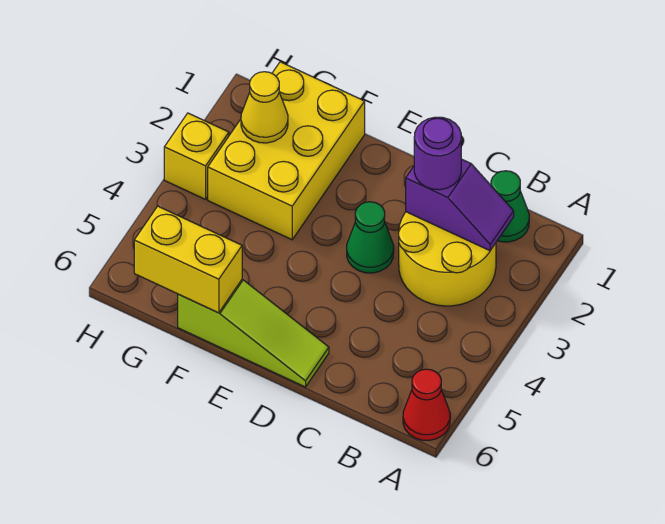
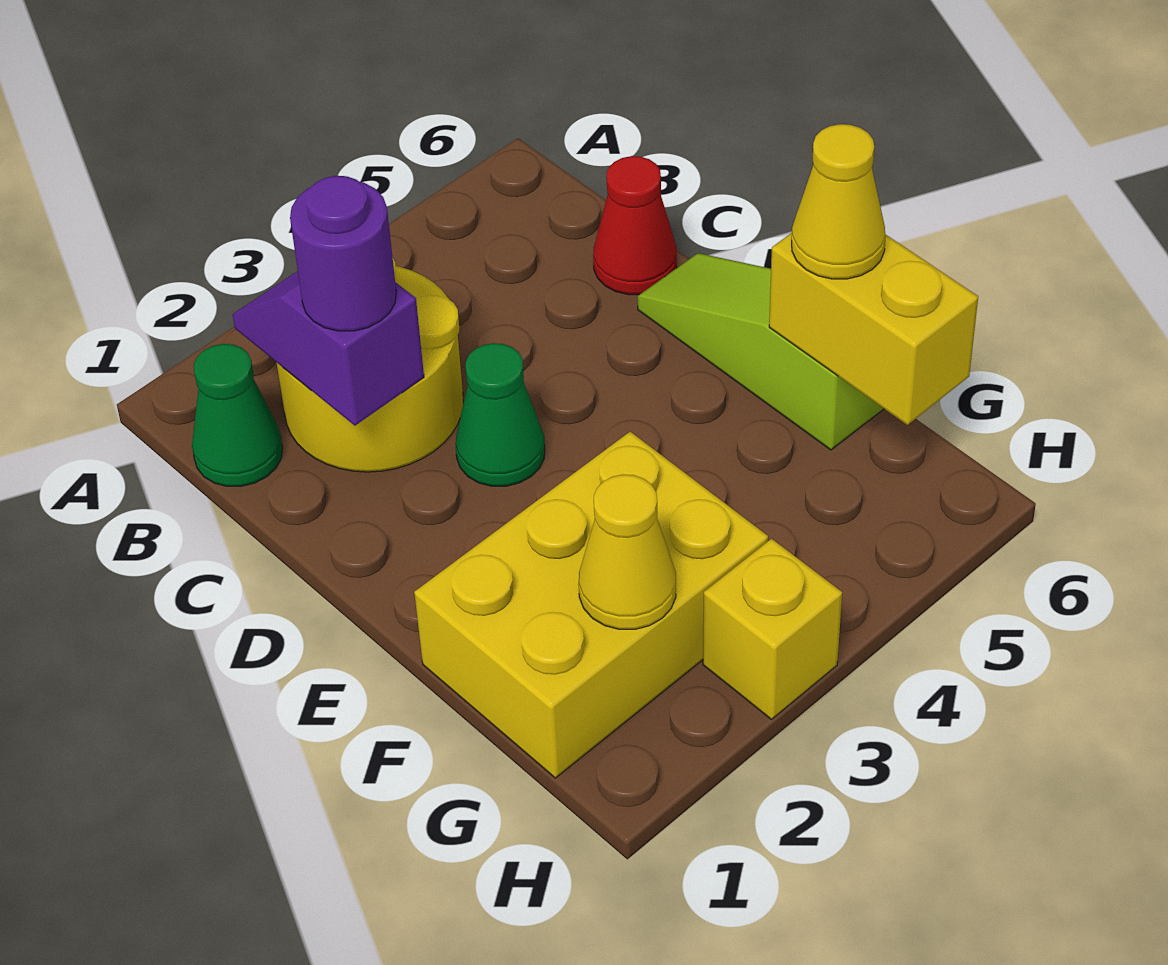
red cone A6 level 1 -> red cone C6 level 1
none -> yellow cone F6 level 3

